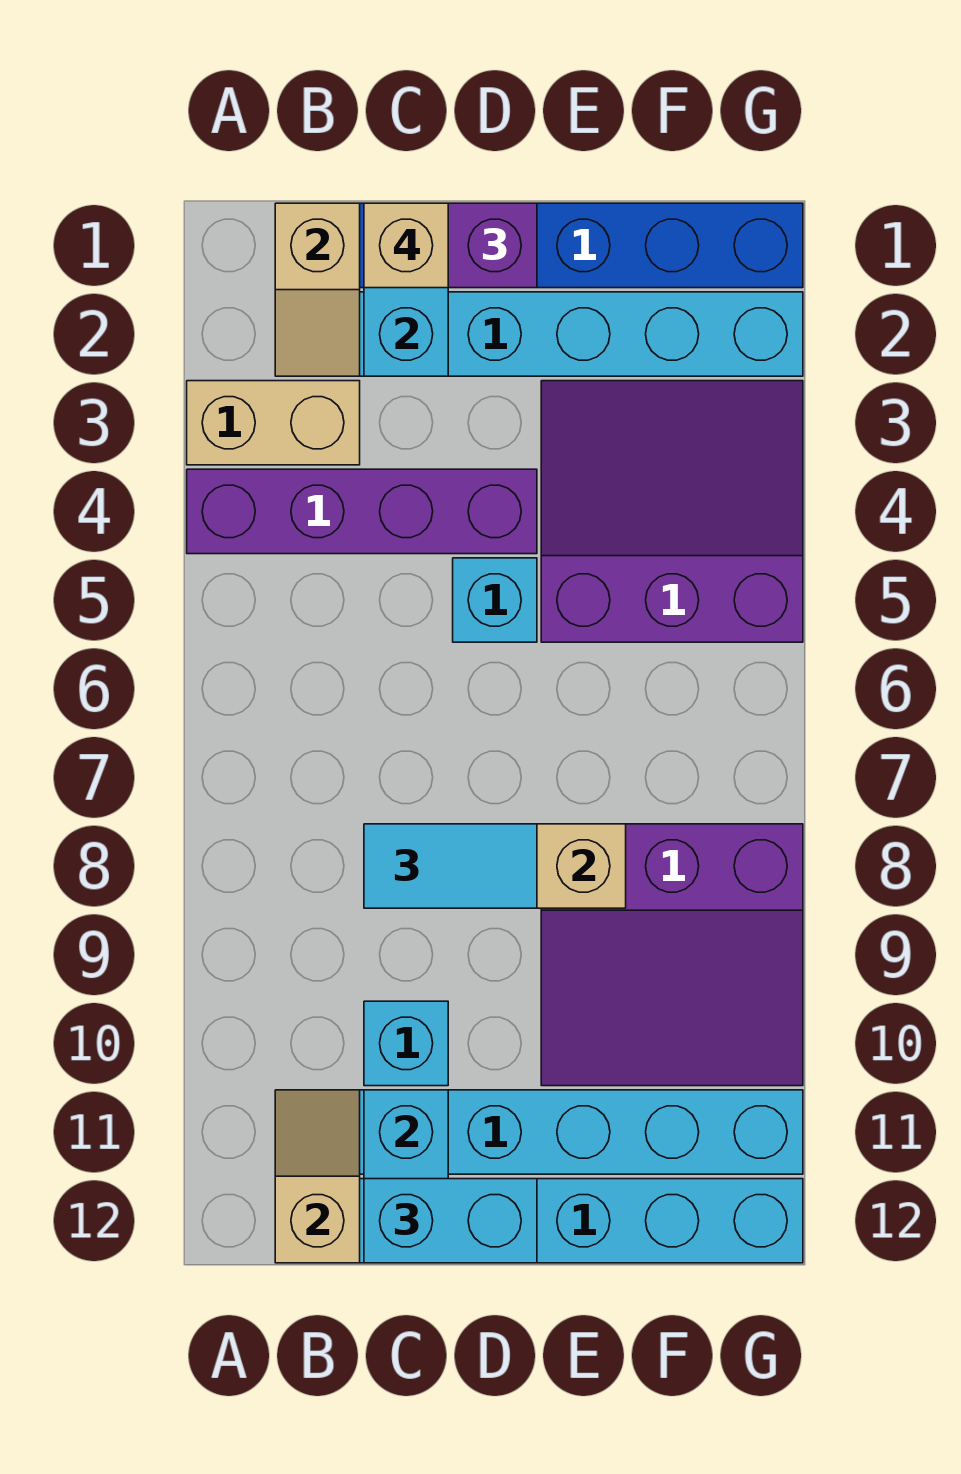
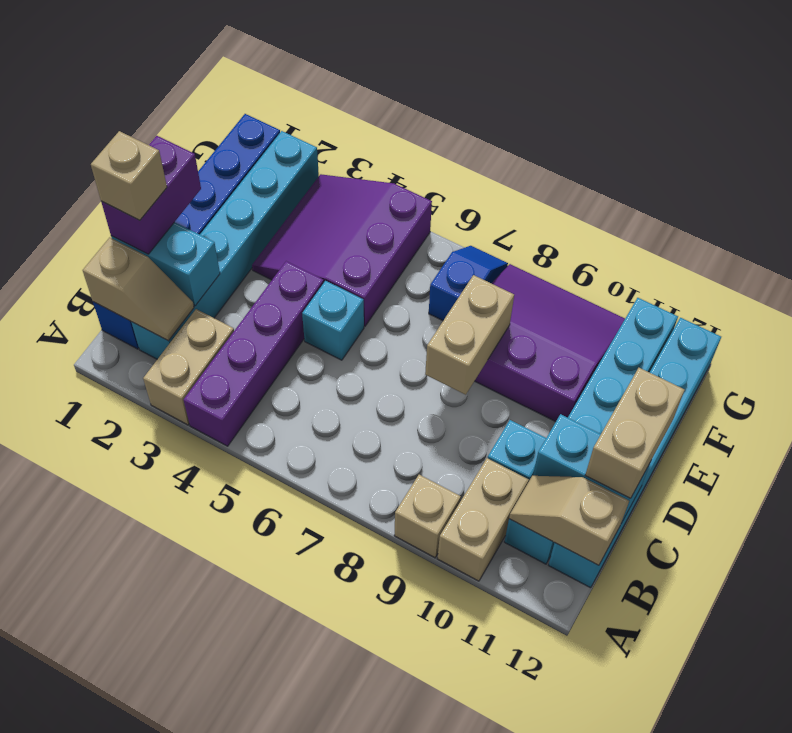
none -> tan brick A9 level 1
none -> tan brick A10:B10 level 1
cyan tile C8:D8 level 3 -> none
cyan brick C12:D12 level 3 -> tan brick C12:D12 level 3
purple slope E8:G10 level 1 top 8 -> purple slope E8:G10 level 1 top E
none -> blue slope F7:G7 level 1 top F

